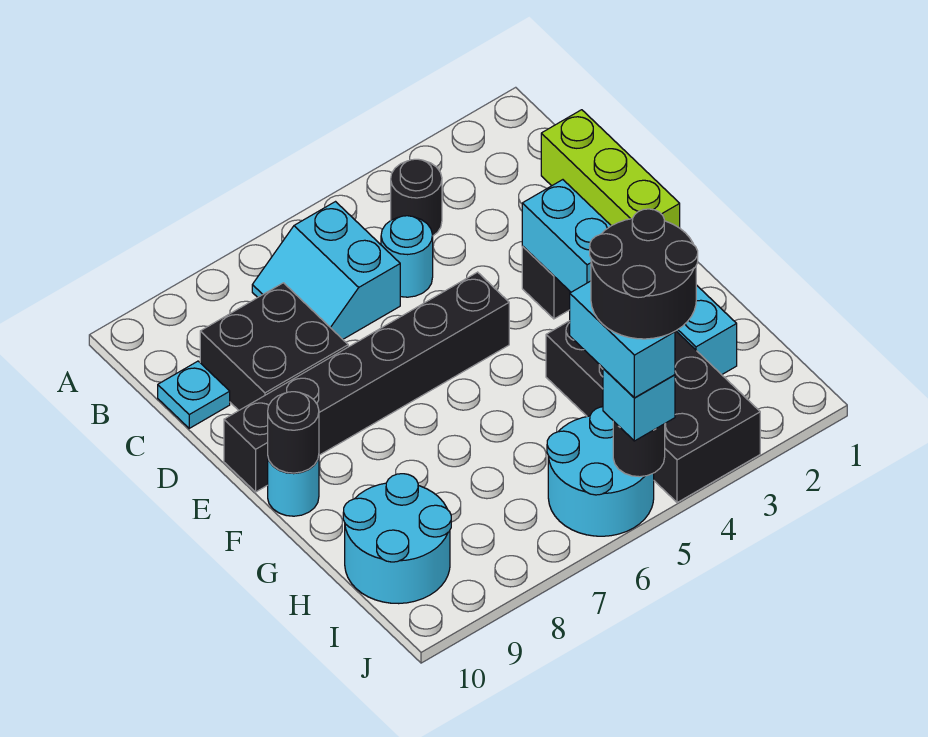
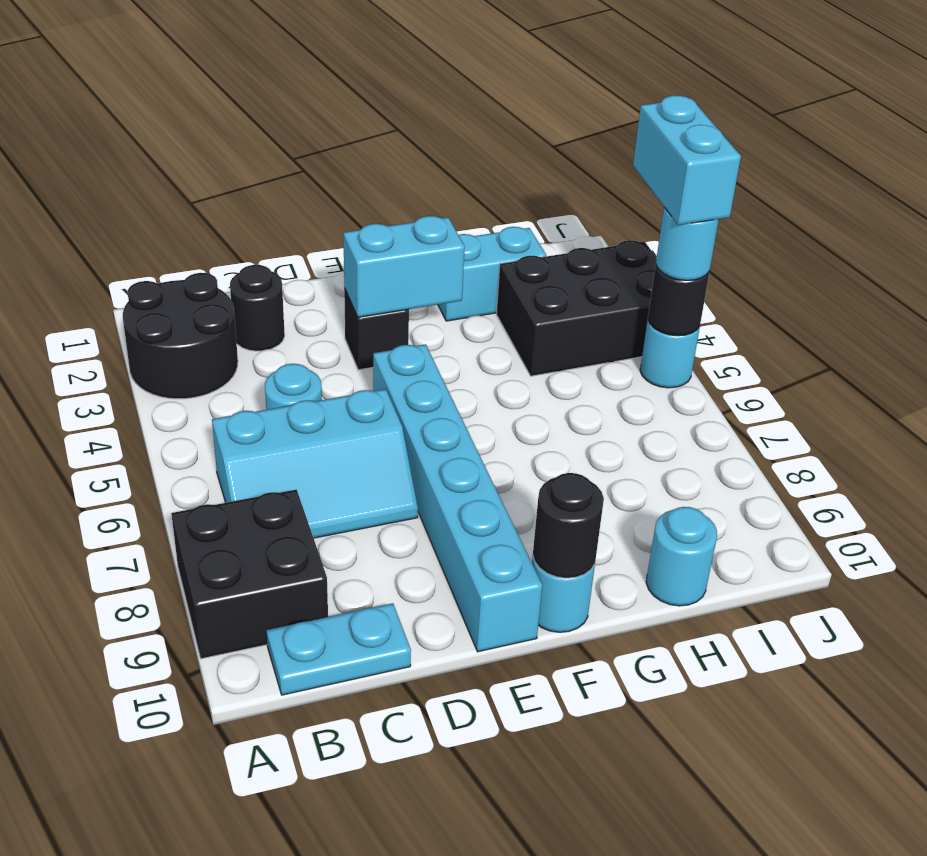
black round brick B4 level 1 -> black round brick C2 level 1
cyan slope B6:C7 level 1 top 6 -> cyan slope B6:D7 level 1 top 6
lime brick C1:E1 level 1 -> none
black brick C8:D9 level 1 -> black brick A8:B9 level 1
cyan plate C10 level 1 -> cyan plate B10:C10 level 1
black brick E5:E10 level 1 -> cyan brick E5:E10 level 1
black brick G3:J4 level 1 -> black brick H3:J4 level 1
cyan round brick H9:I10 level 1 -> cyan round brick H10 level 1
black round brick I4:J5 level 5 -> black round brick A2:B3 level 1
cyan round brick I5:J6 level 1 -> cyan round brick J5 level 1
cyan brick I5:J5 level 4 -> cyan brick J4:J5 level 4
cyan brick J5 level 3 -> cyan round brick J5 level 3

